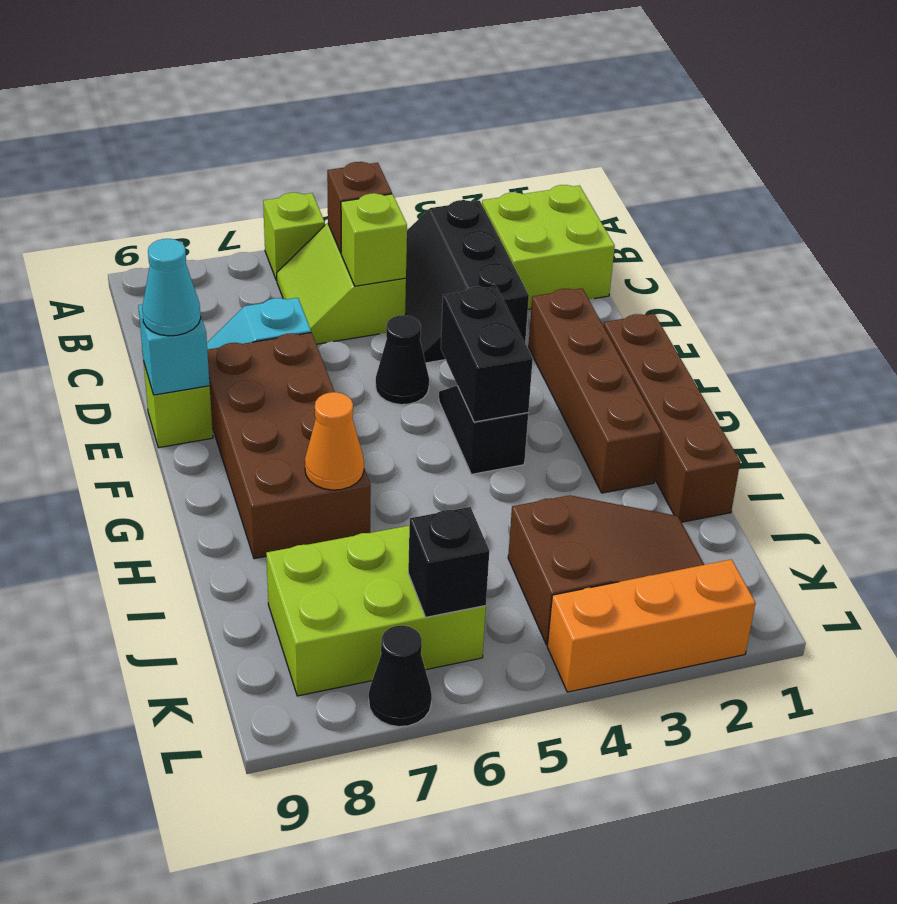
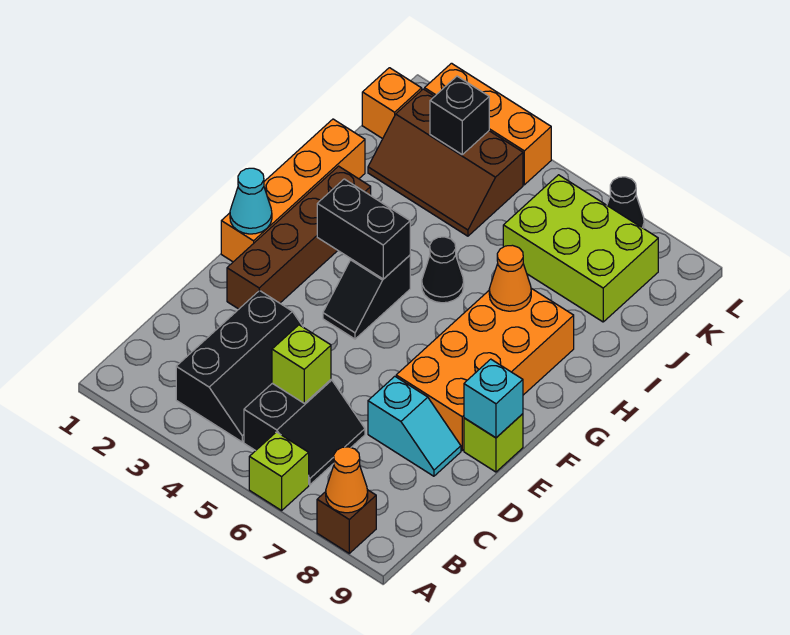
none -> orange cone A8 level 2
lime brick B1:C2 level 1 -> none
lime slope B5:C6 level 1 top 5 -> black slope B5:C6 level 1 top 5
brown brick B5 level 2 -> brown brick A8 level 1
black cone E5 level 1 -> black cone H5 level 1
brown brick E7:H8 level 1 -> orange brick E7:H8 level 1
cyan cone E9 level 3 -> cyan cone F1 level 2
brown brick F1:I1 level 1 -> orange brick F1:I1 level 1
black brick F4:G4 level 2 -> black brick G3:G4 level 2
brown slope J2:K4 level 1 top 4 -> brown slope J2:K4 level 1 top K
none -> orange brick K1 level 1
black brick K6 level 2 -> black brick K3 level 2

